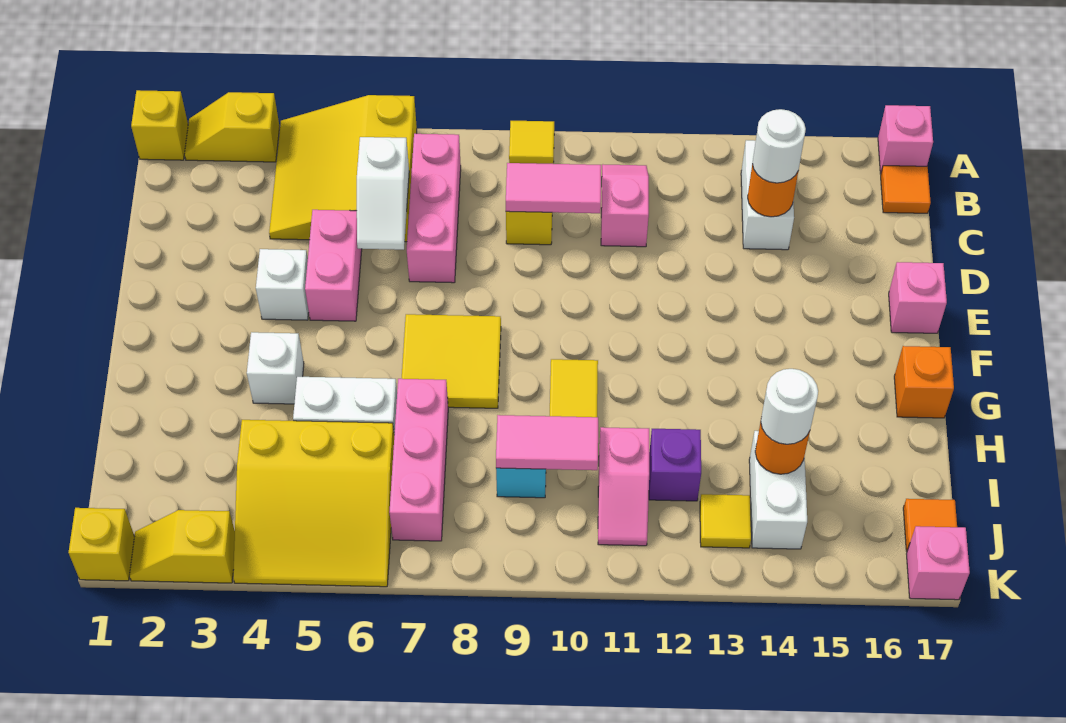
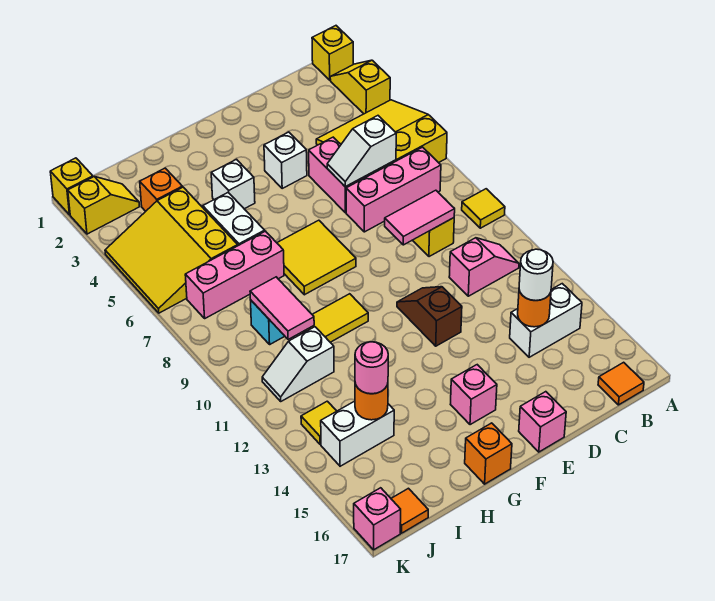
pink brick A17 level 1 -> pink brick F15 level 1
pink tile C9:C10 level 2 -> pink tile C9:D9 level 2
pink brick D5:E5 level 1 -> pink brick D5:D6 level 1
none -> brown slope E11:E12 level 1 top 12
none -> orange brick I3 level 1
pink slope I11:J11 level 1 top I -> white slope I11:J11 level 1 top I
purple brick I12 level 1 -> none
white round brick I14 level 3 -> pink round brick I14 level 3
yellow slope K2:K3 level 1 top 3 -> yellow slope J2:K2 level 1 top K

